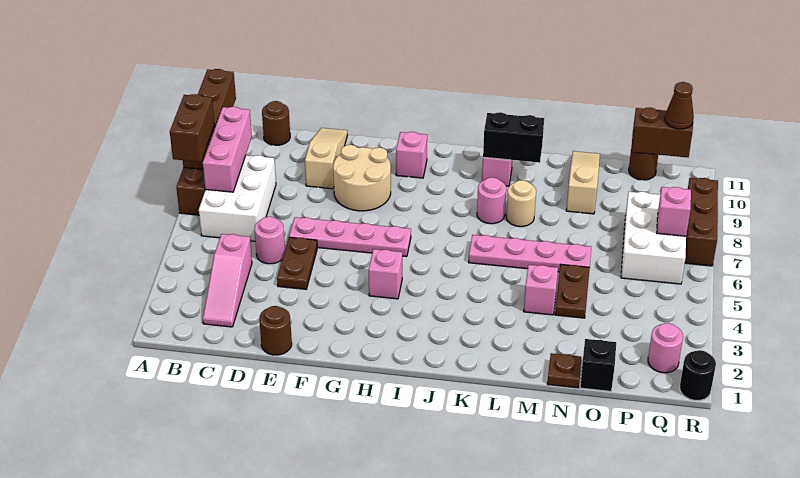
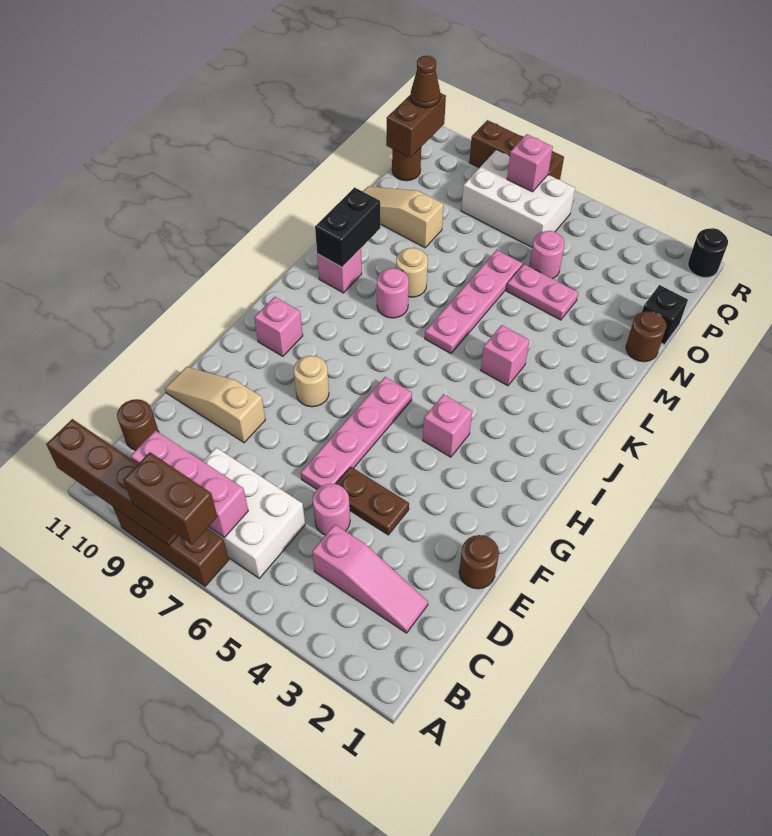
tan round brick F8:G9 level 1 -> tan round brick G8 level 1
pink brick M4 level 1 -> pink brick K4 level 1
brown plate N1 level 1 -> brown round brick N1 level 1
brown plate N4:N5 level 1 -> pink plate N4:N5 level 1
pink round brick Q2 level 1 -> pink round brick O5 level 1

